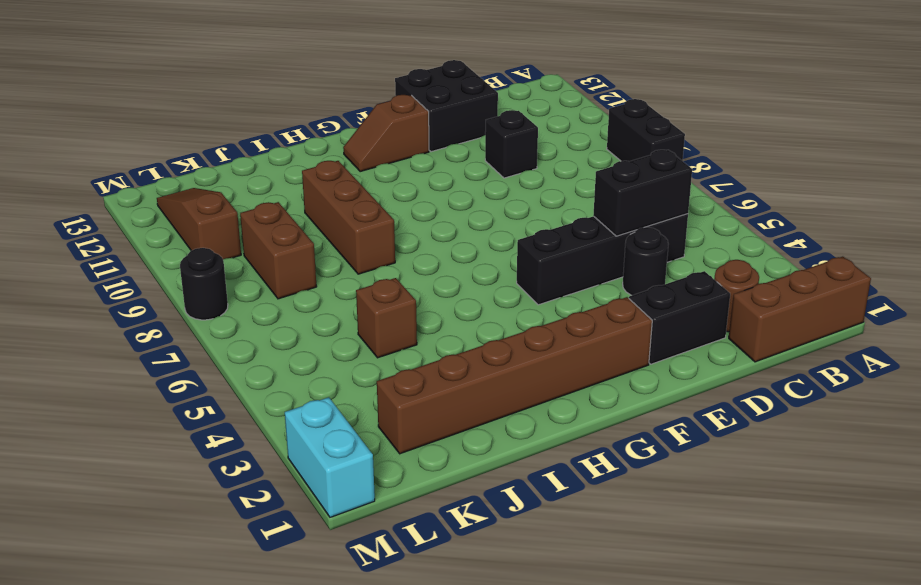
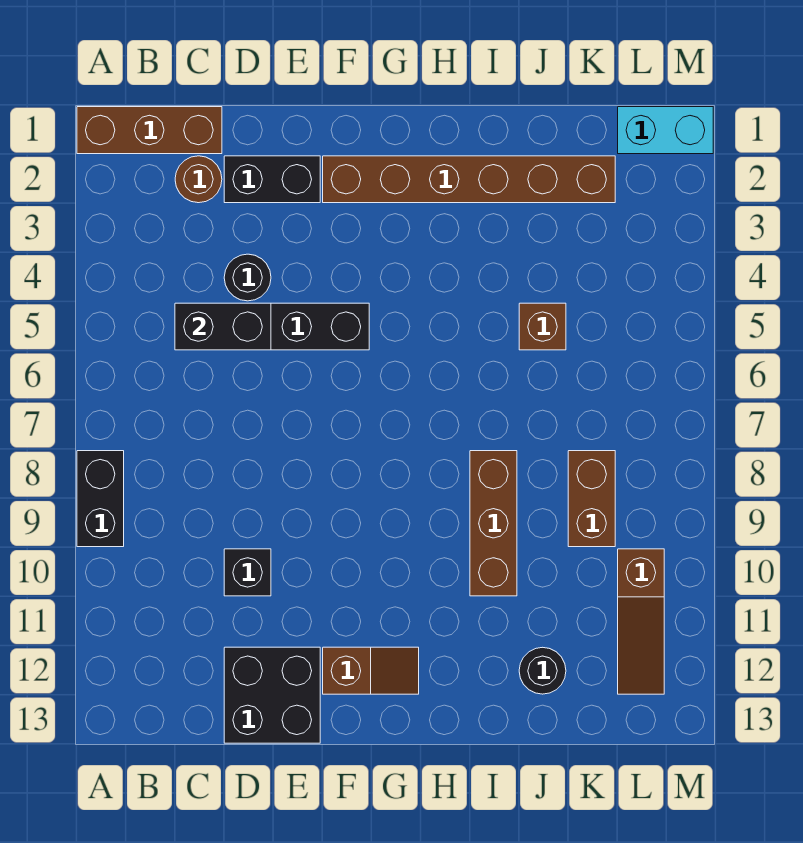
cyan brick M1:M2 level 1 -> cyan brick L1:M1 level 1
black round brick M8 level 1 -> black round brick J12 level 1

